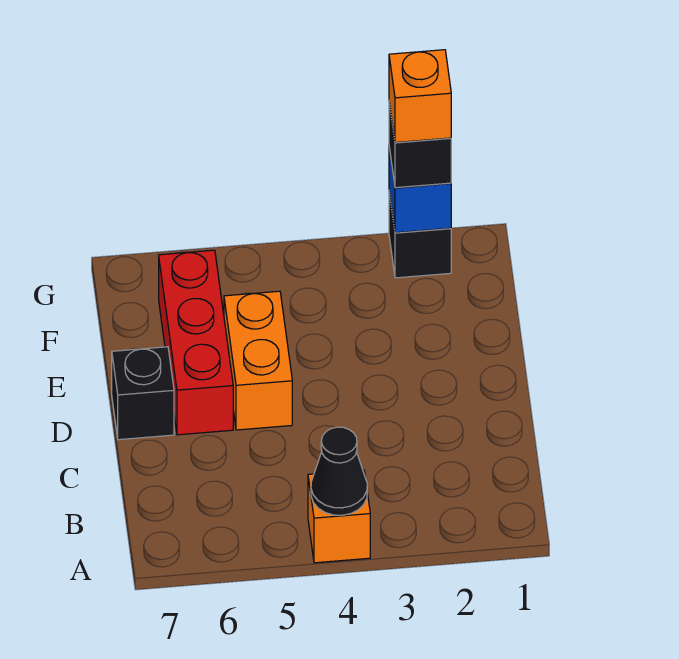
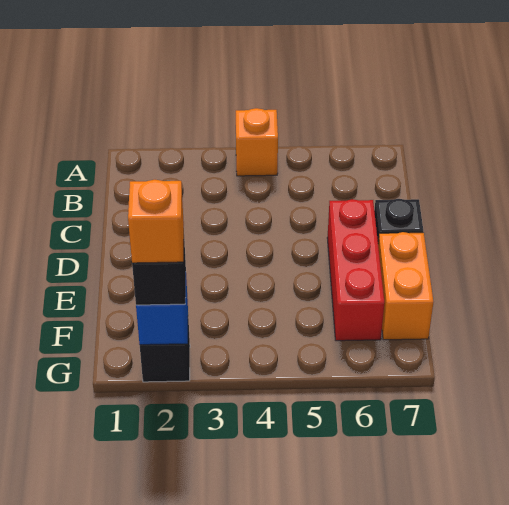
black cone A4 level 2 -> none
orange brick D5:E5 level 1 -> orange brick E7:F7 level 1

